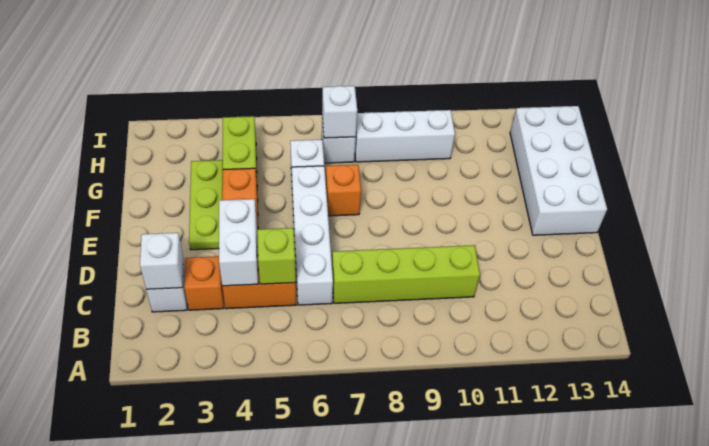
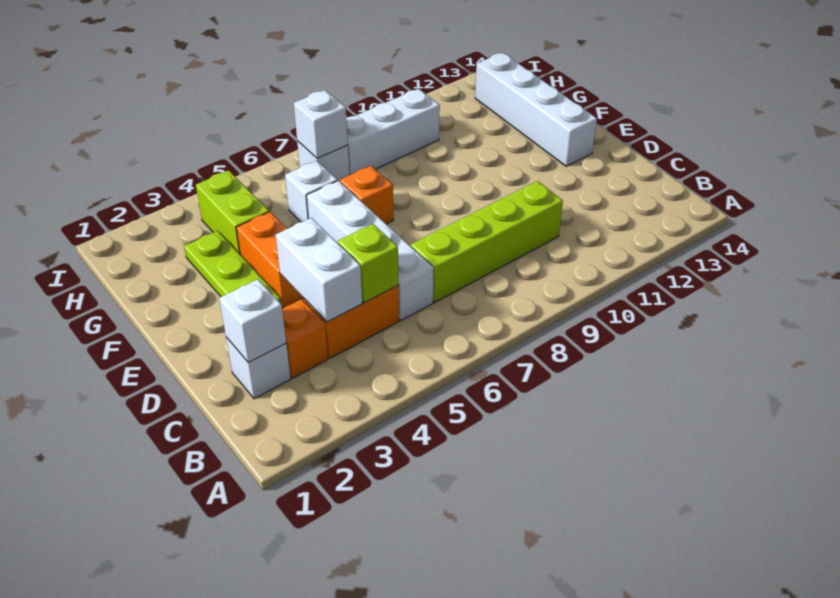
white brick E13:H14 level 1 -> white brick E13:H13 level 1

